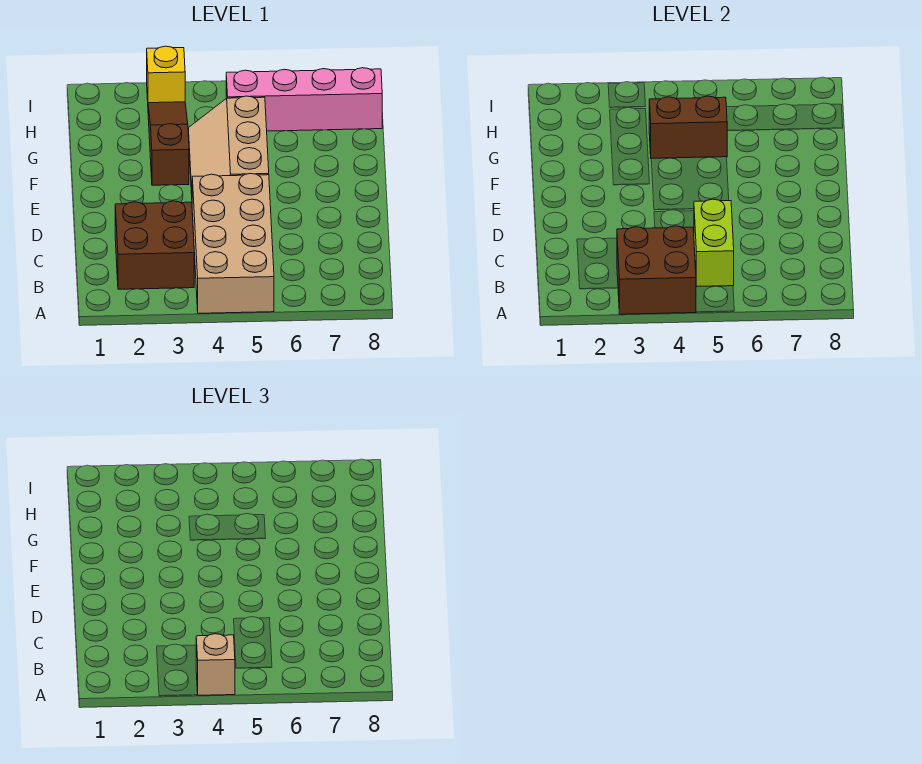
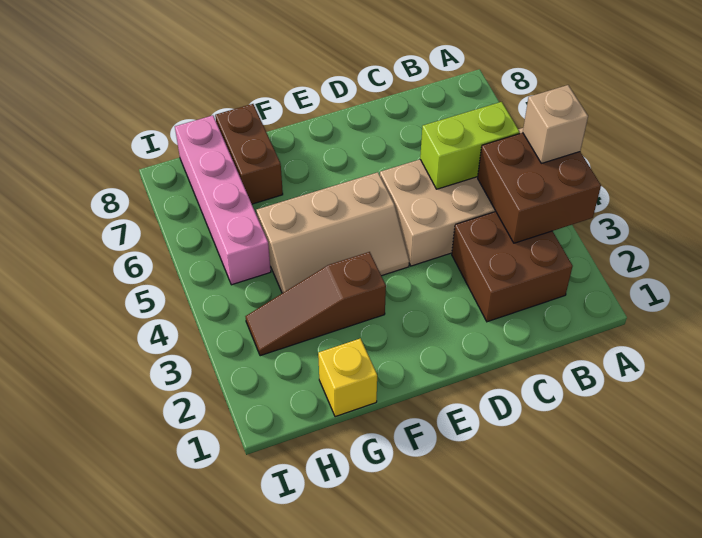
brown brick G4:G5 level 2 -> brown brick G7:G8 level 1
yellow brick I3 level 1 -> yellow brick G1 level 1

